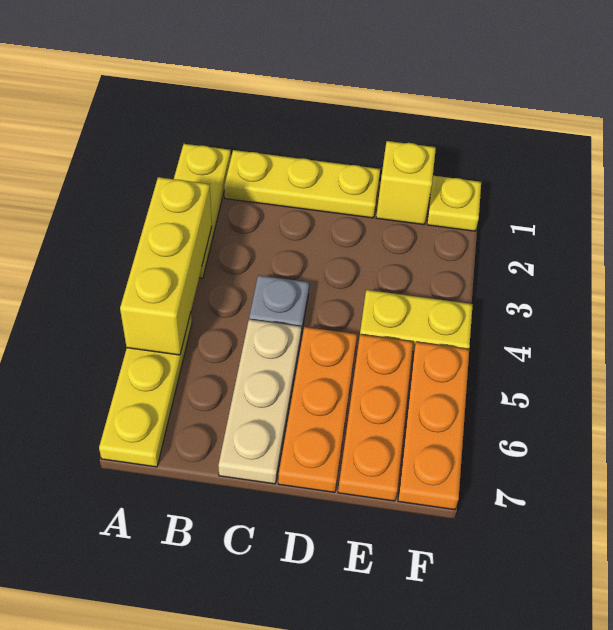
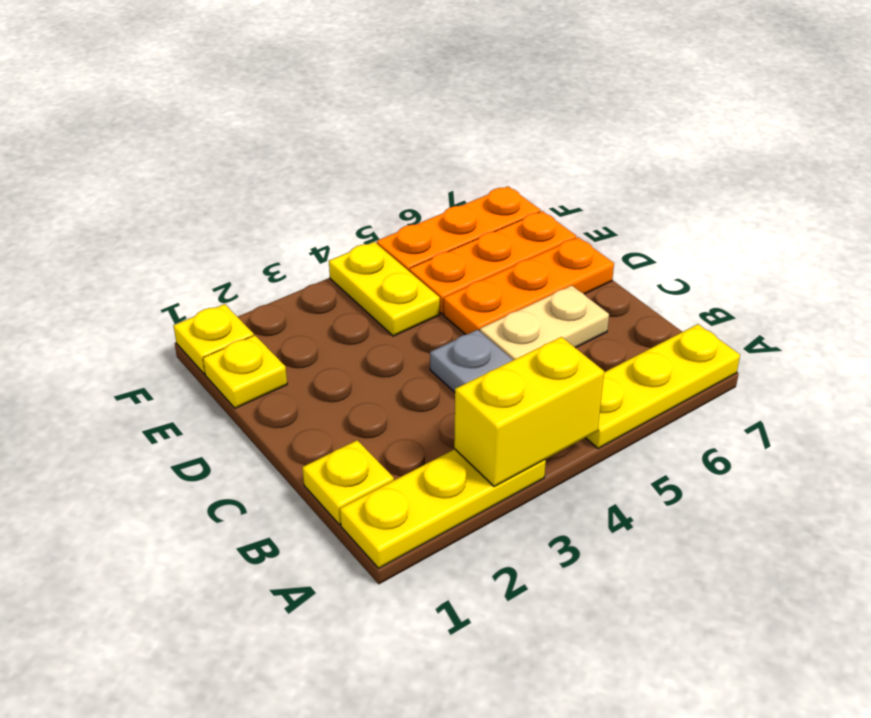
yellow brick A3:A5 level 2 -> yellow brick A3:A4 level 2
yellow plate B1:D1 level 1 -> yellow plate B1 level 1
tan plate C5:C7 level 1 -> tan plate C5:C6 level 1
yellow brick E1 level 1 -> yellow plate E1 level 1

